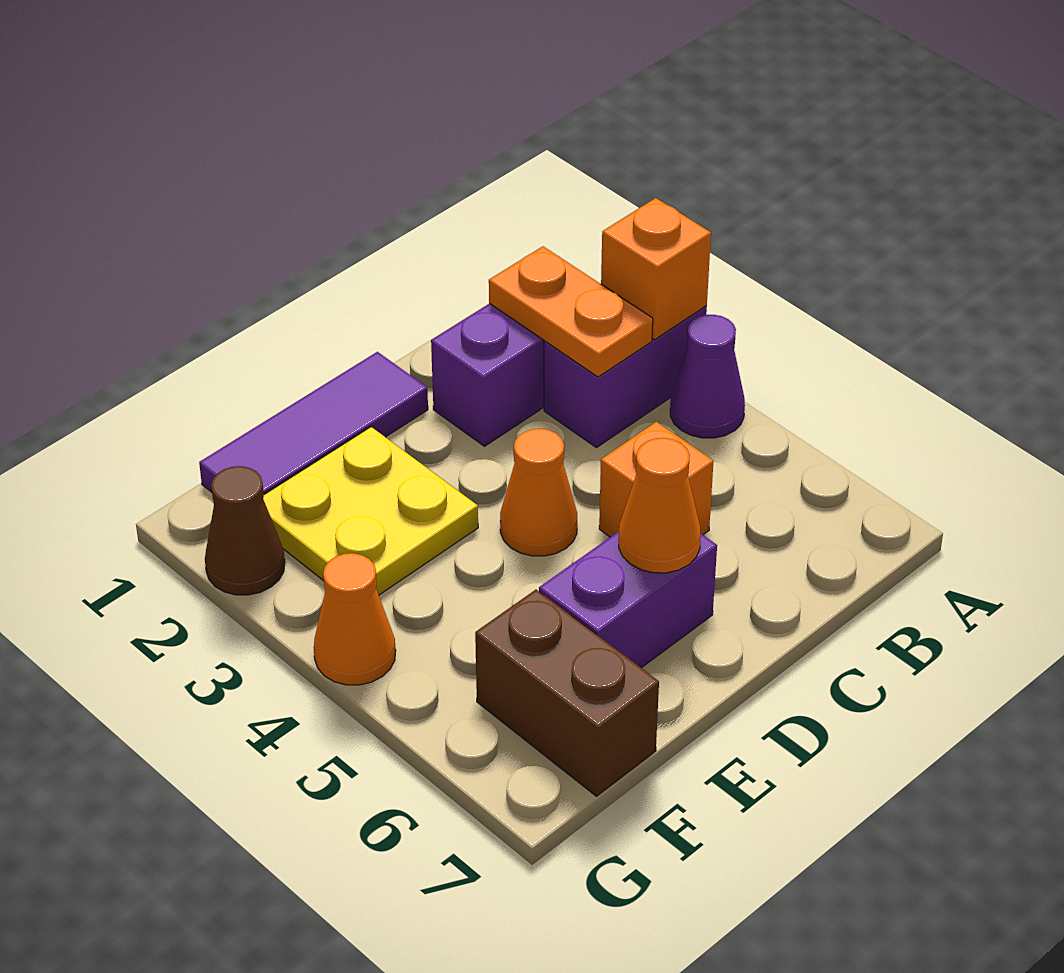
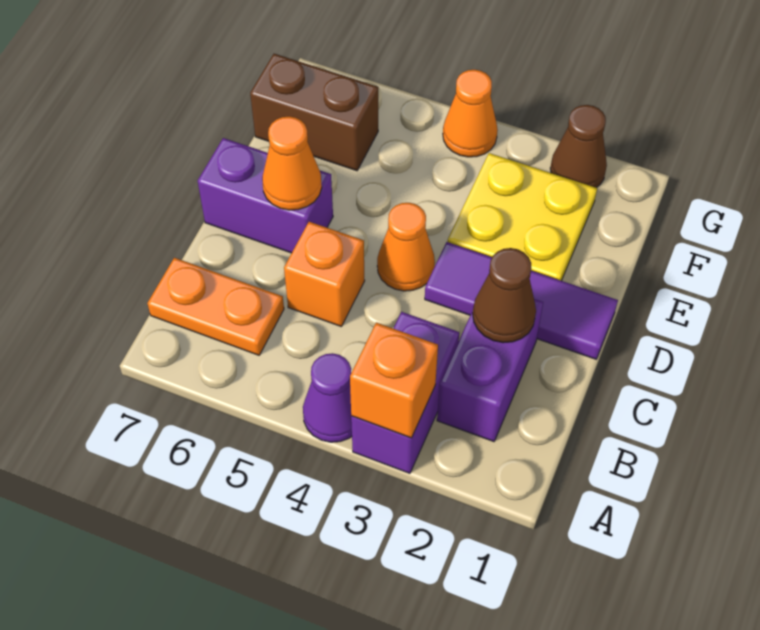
orange plate B2:B3 level 2 -> orange plate B6:B7 level 1
none -> brown cone C2 level 2
purple tile D1:F1 level 1 -> purple tile D1:D3 level 1
purple brick D6:E6 level 1 -> purple brick D6:D7 level 1

